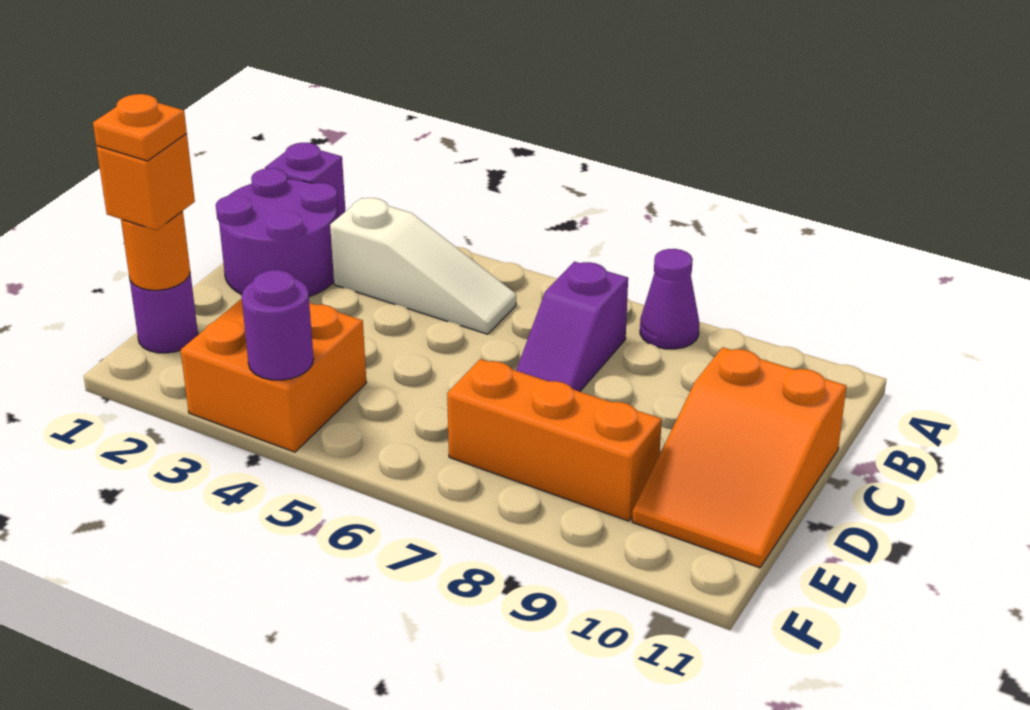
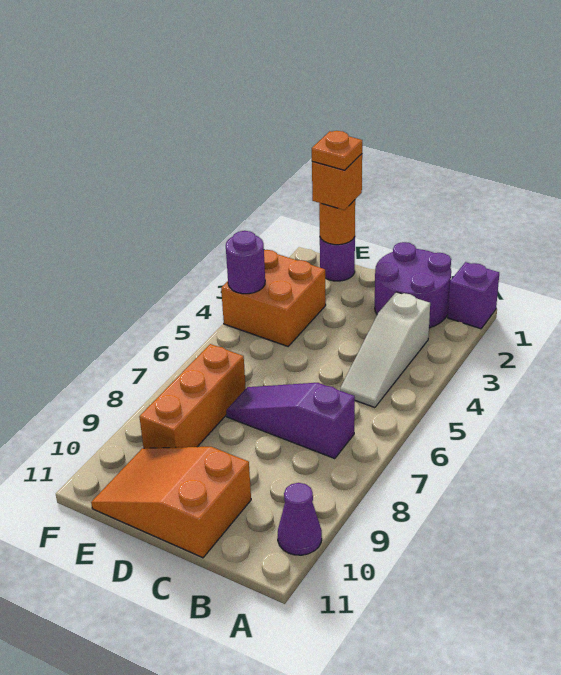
purple cone A8 level 1 -> purple cone A10 level 1
purple slope B7:C7 level 1 top B -> purple slope B7:D7 level 1 top B

